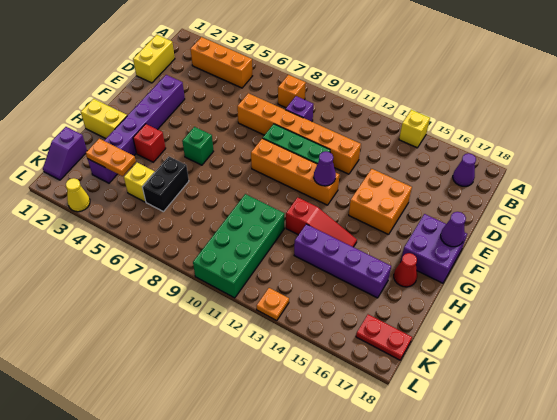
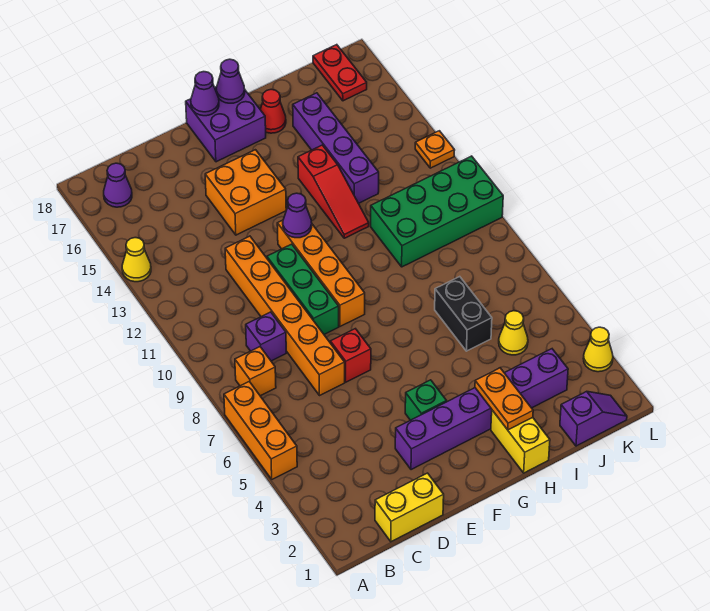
yellow brick A14 level 1 -> yellow cone A14 level 1
orange brick B3:B5 level 1 -> orange brick A5:A7 level 1
green brick G6 level 1 -> green brick F4 level 1
none -> purple cone G18 level 2
red brick H4 level 1 -> red brick E7 level 1
red slope H12:H14 level 1 top 12 -> red slope H12:H14 level 1 top 14
black brick I6:J6 level 1 -> black brick I6:I7 level 1
orange plate J3:J4 level 2 -> orange plate H2:H3 level 2
yellow brick J5 level 1 -> yellow cone J5 level 1

